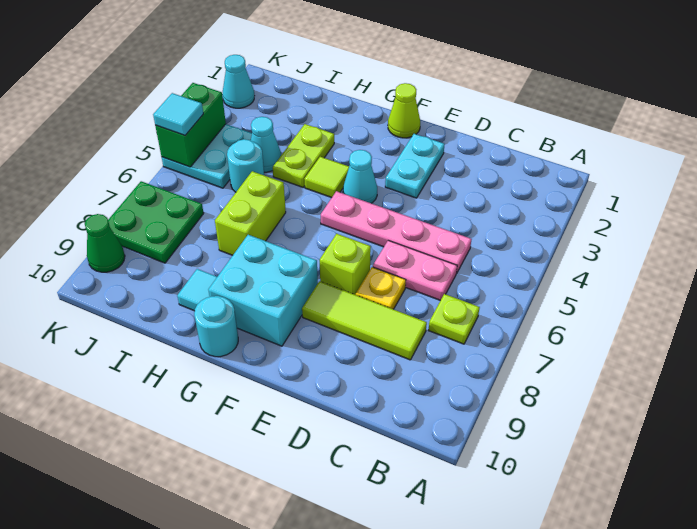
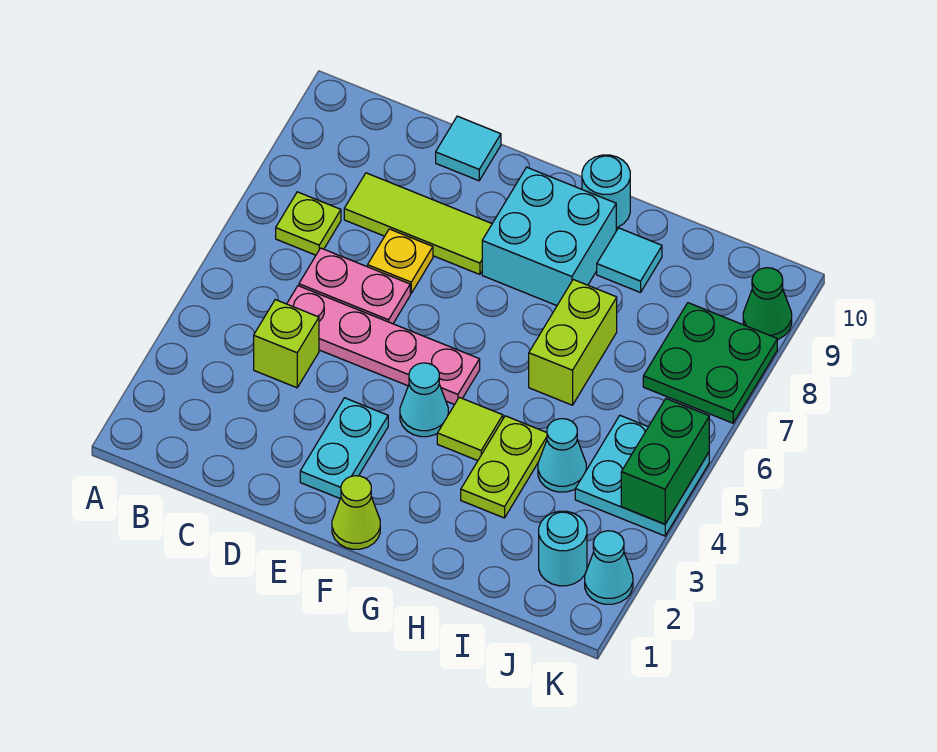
lime brick E7 level 1 -> lime brick C4 level 1
cyan round brick I5 level 1 -> cyan round brick J2 level 1
cyan tile K5 level 3 -> cyan tile D10 level 1

